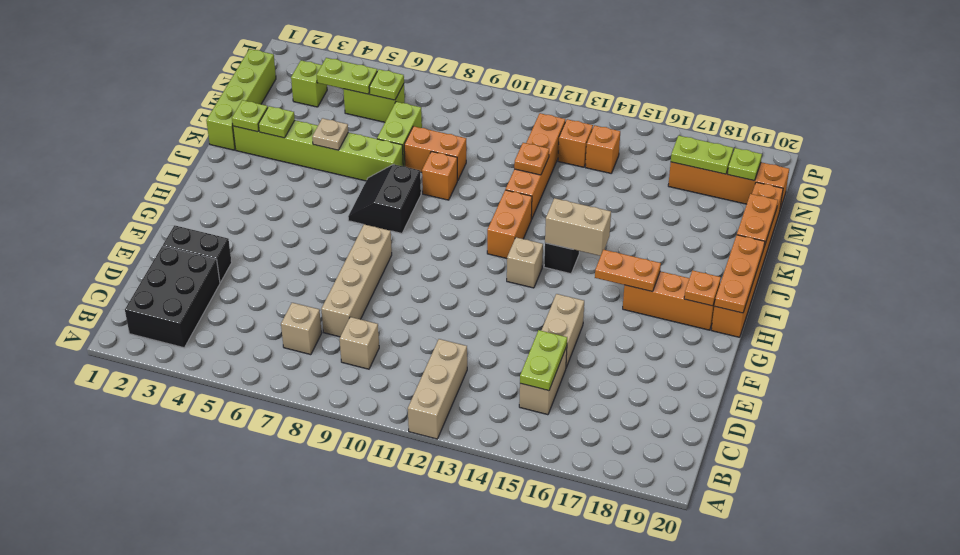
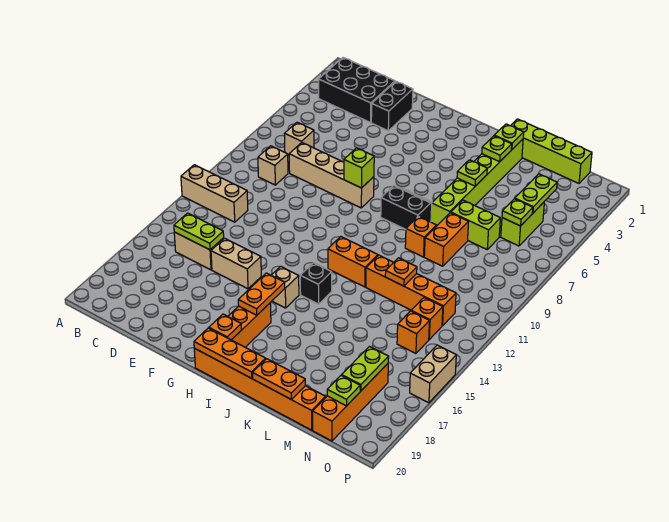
tan brick H13 level 1 -> tan brick H15 level 1
tan brick I14:I15 level 2 -> tan brick P15:P16 level 1
tan plate K5 level 2 -> lime plate K5 level 2
lime brick N3 level 1 -> lime brick G8 level 2

